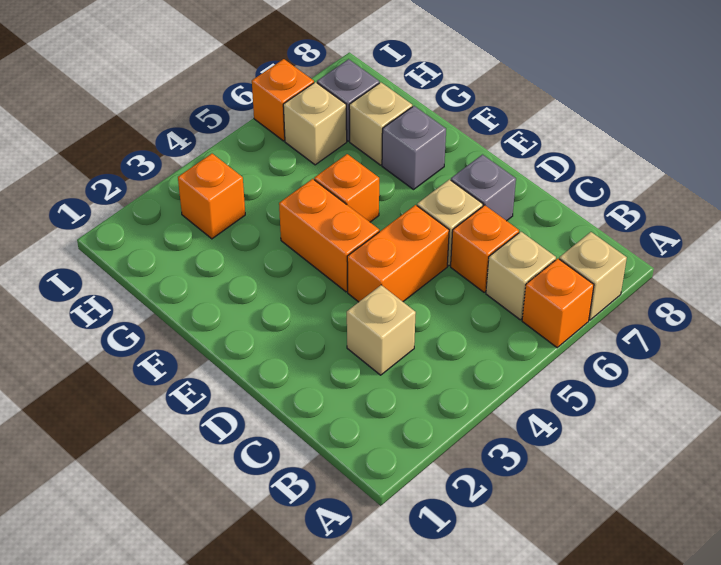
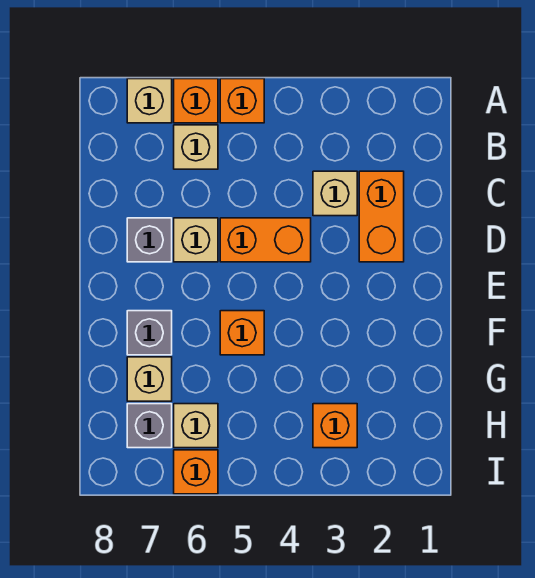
orange brick C6 level 1 -> orange brick A5 level 1
orange brick E4:F4 level 1 -> orange brick C2:D2 level 1

